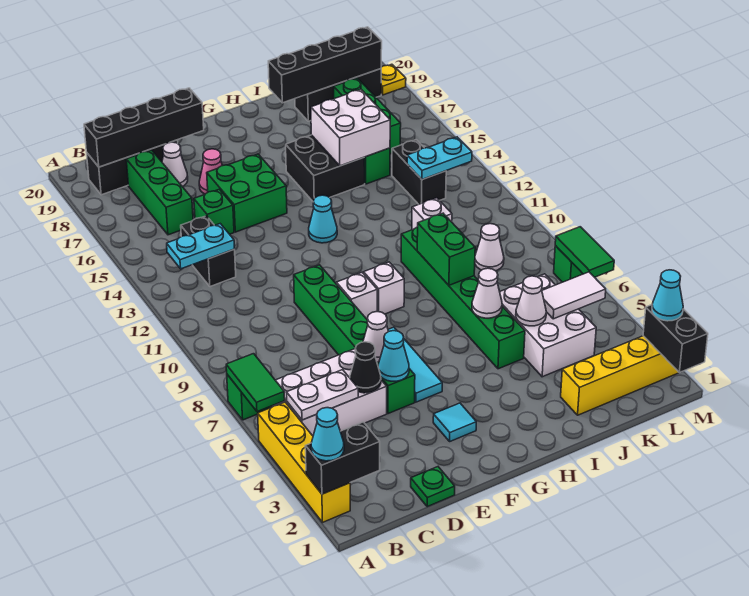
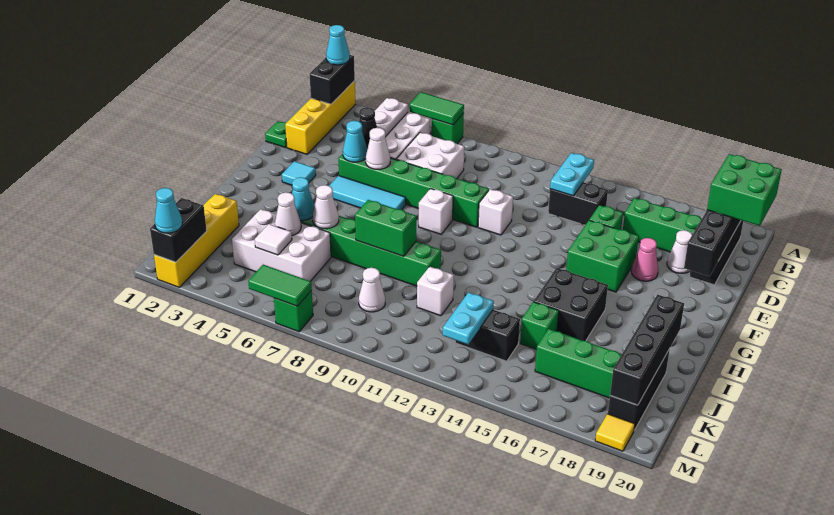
yellow brick A2:A5 level 1 -> yellow brick A2:D2 level 1
none -> green brick B19:C20 level 3
white brick G9 level 1 -> white brick E11 level 1
cyan cone G13 level 1 -> cyan cone I5 level 2
white brick I15:J16 level 2 -> white brick C7:D8 level 1
white tile K5:L5 level 2 -> white tile K5 level 2
black brick M1:M2 level 2 -> black brick L2:M2 level 2
yellow plate M19 level 1 -> yellow tile M19 level 1

